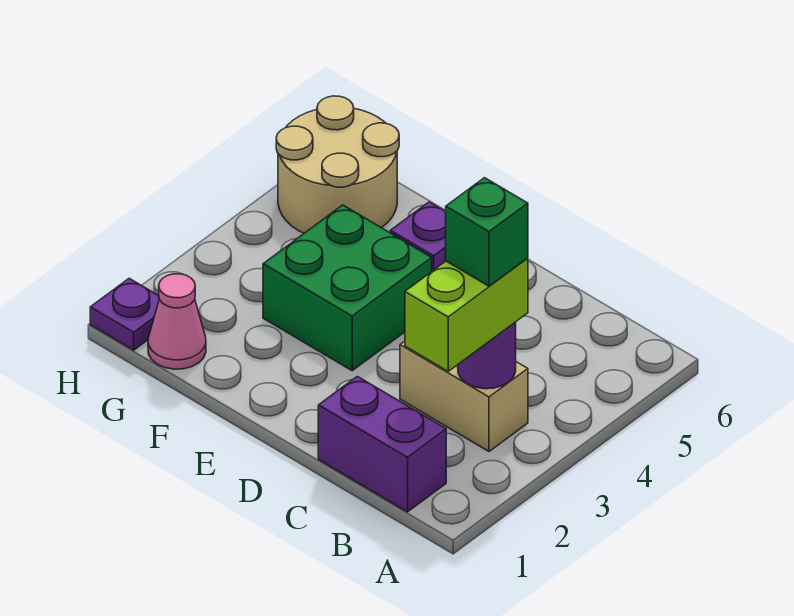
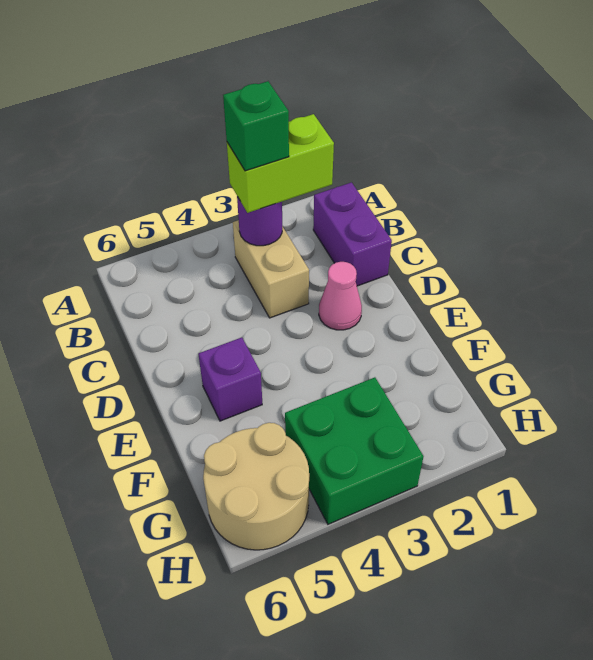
green brick E3:F4 level 1 -> green brick G3:H4 level 1
pink cone G1 level 1 -> pink cone D2 level 1
purple plate H1 level 1 -> none

